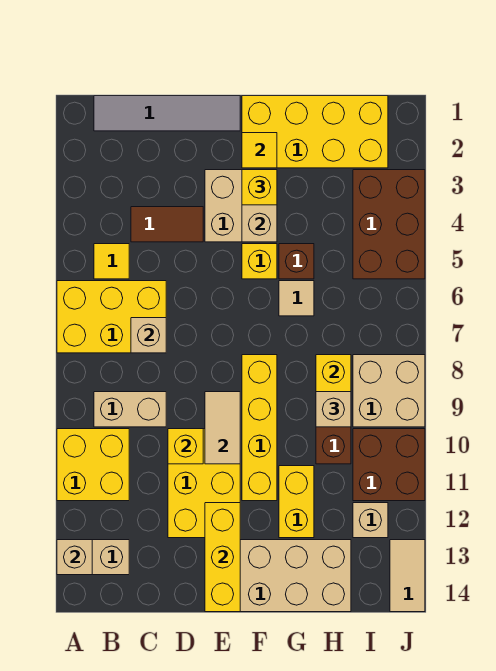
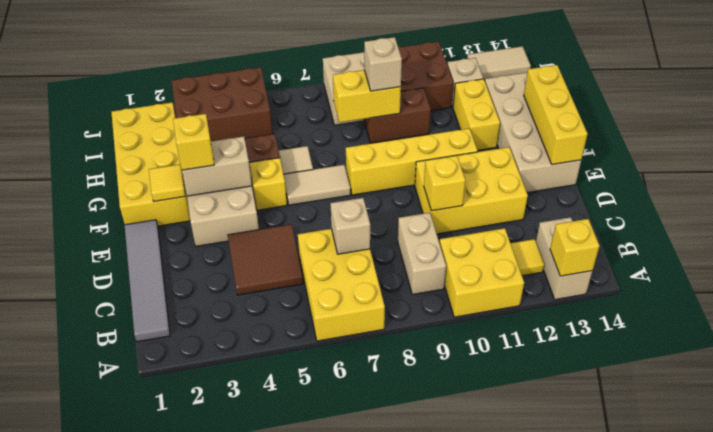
tan brick A13 level 2 -> yellow brick A13 level 2
yellow tile B5 level 1 -> yellow tile B12 level 1
brown tile C4:D4 level 1 -> brown tile C4:D5 level 1
tan tile E9:E10 level 2 -> tan tile F6:F7 level 1
yellow brick E12:E14 level 2 -> yellow brick E14:G14 level 2
yellow brick G11:G12 level 1 -> yellow brick G12:H12 level 1

